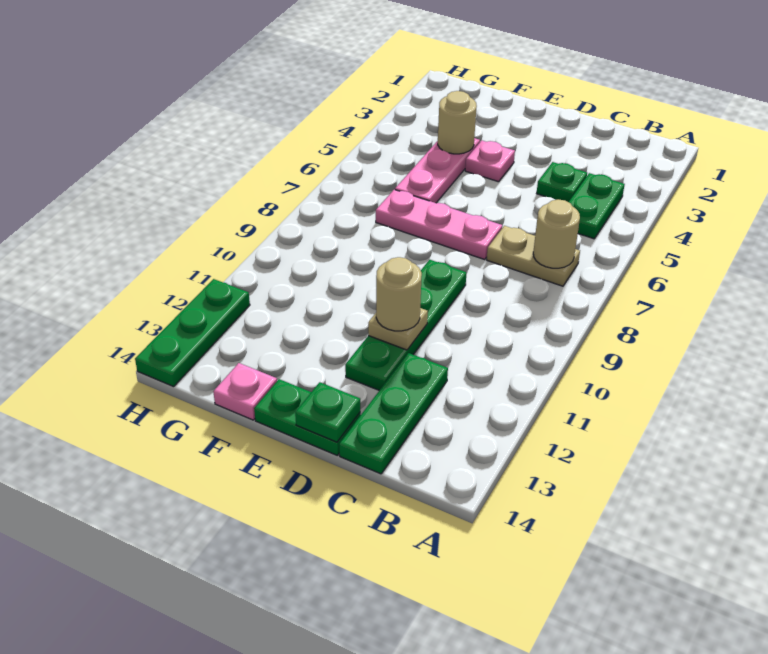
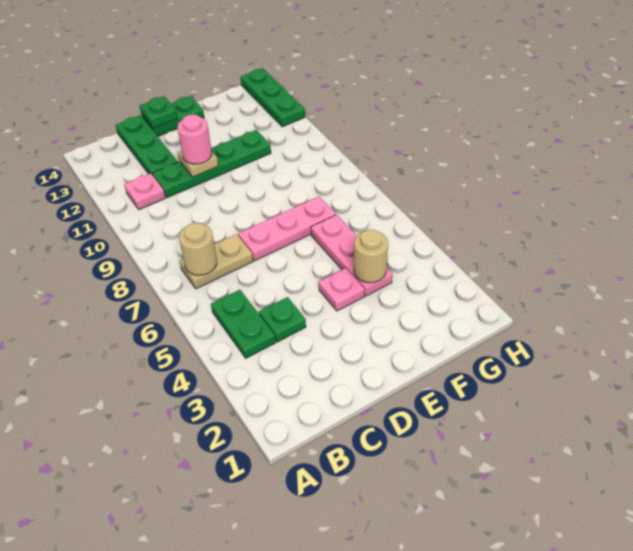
green plate D9:D12 level 1 -> green plate C11:F11 level 1
tan round brick D11 level 3 -> pink round brick D11 level 3
pink plate F14 level 1 -> pink plate B11 level 1

